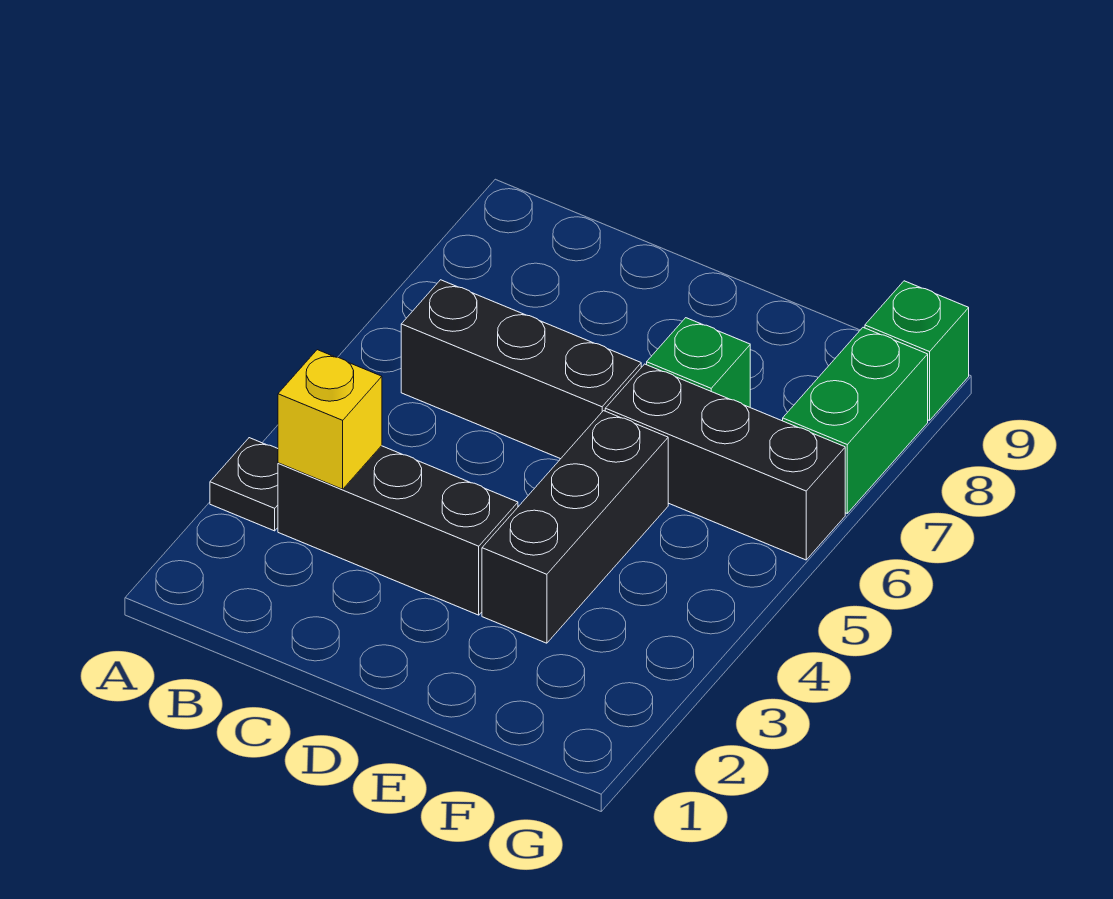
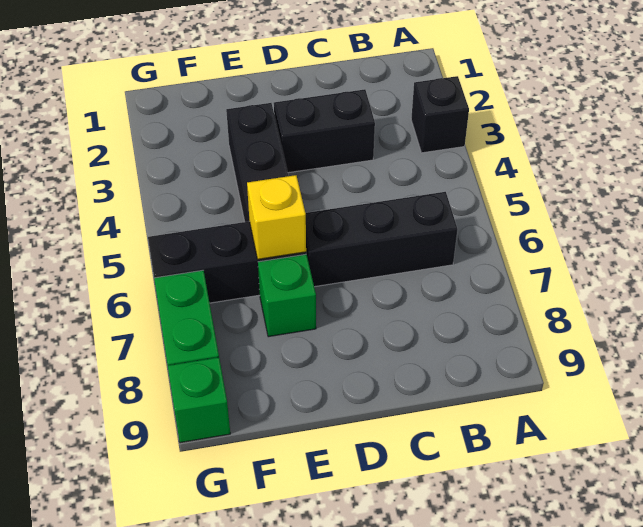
black plate A3 level 1 -> black brick A3 level 1
black brick B3:D3 level 1 -> black brick C3:D3 level 1
yellow brick B3 level 2 -> yellow brick E6 level 2

